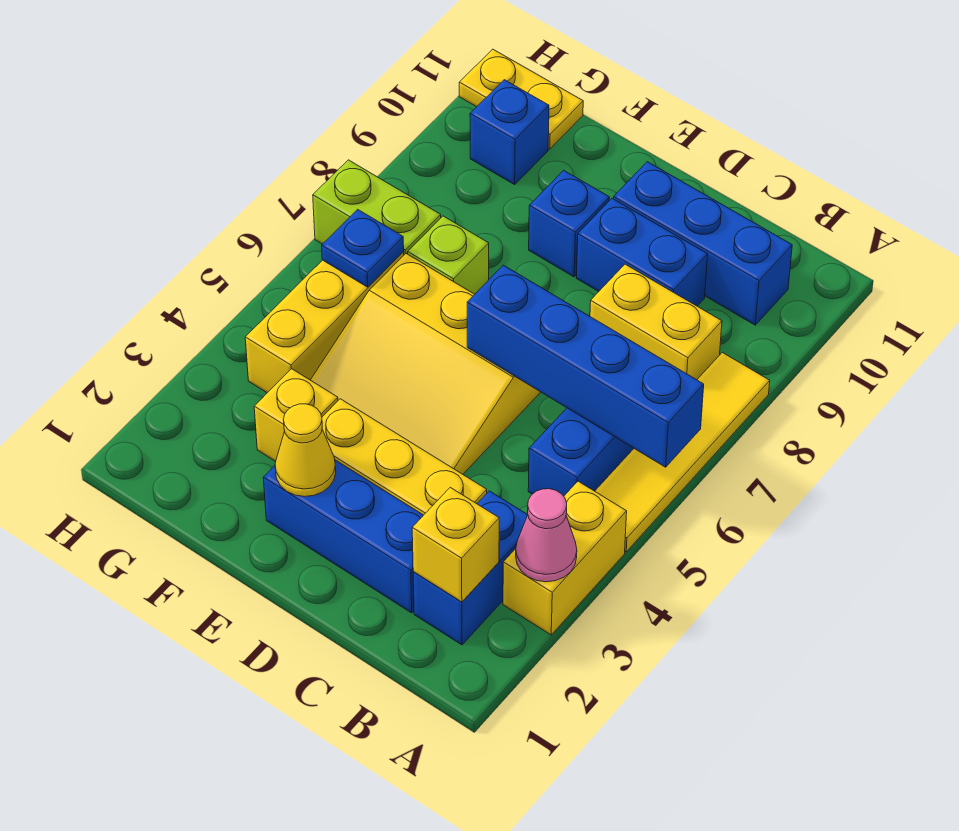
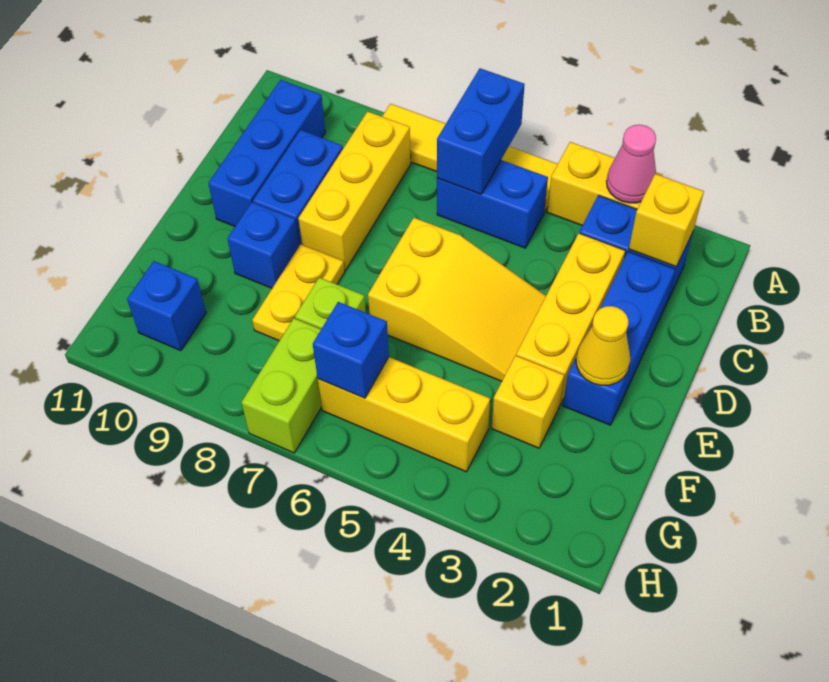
blue brick A6:D6 level 2 -> blue brick A6:B6 level 2
yellow brick B8:C8 level 1 -> yellow brick B8:D8 level 1
yellow slope D4:F6 level 1 top 6 -> yellow slope D4:E6 level 1 top 6
blue plate G6 level 2 -> blue brick G6 level 2
yellow plate G11:H11 level 1 -> yellow plate E8:F8 level 1

